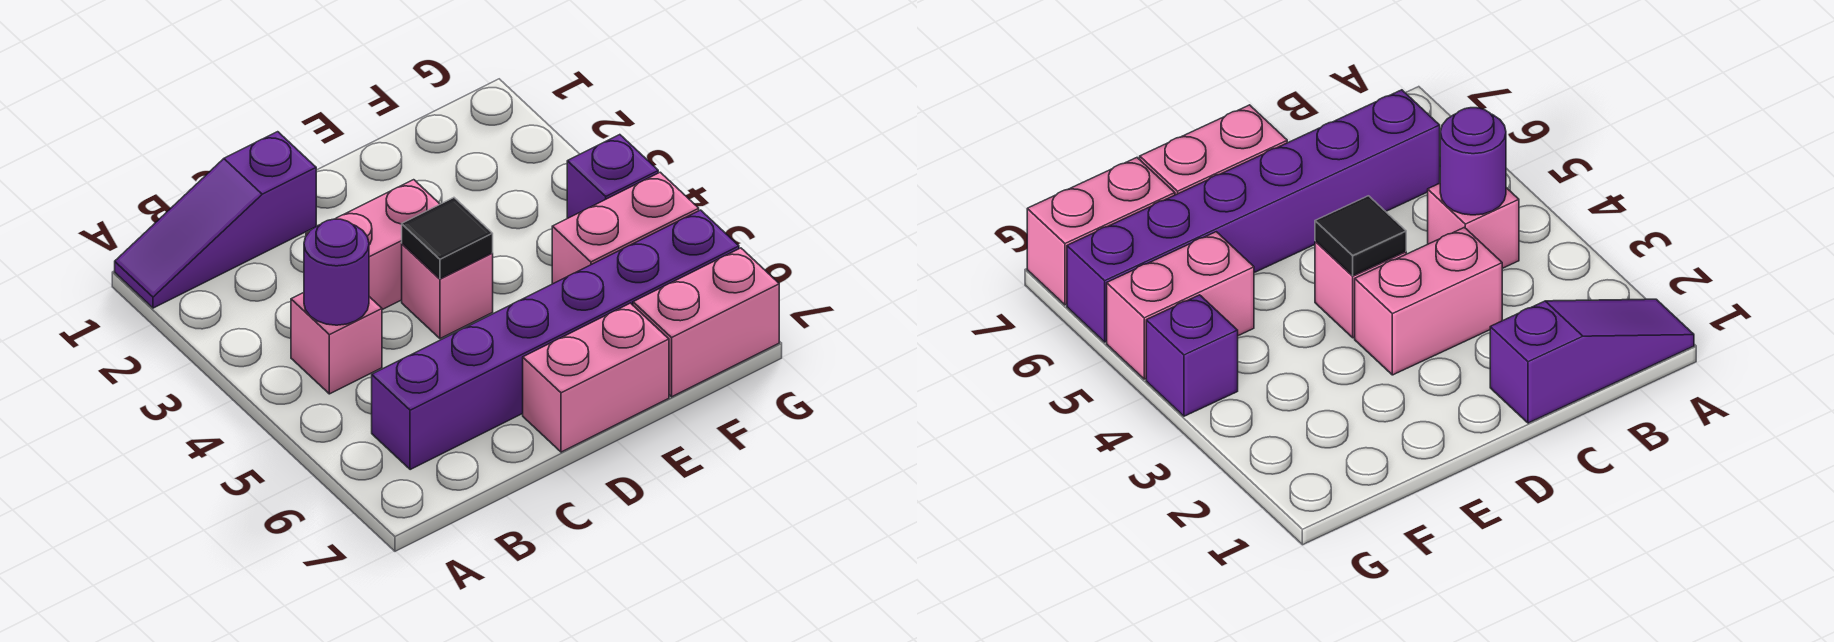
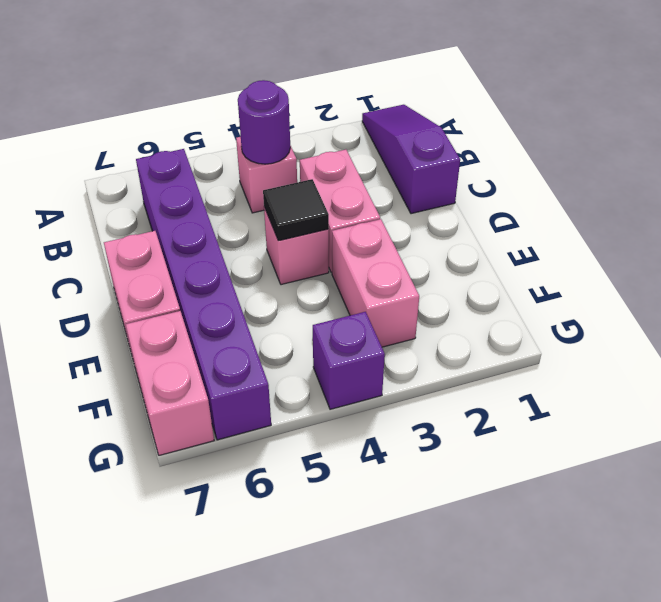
pink brick F5:G5 level 1 -> pink brick E3:F3 level 1

